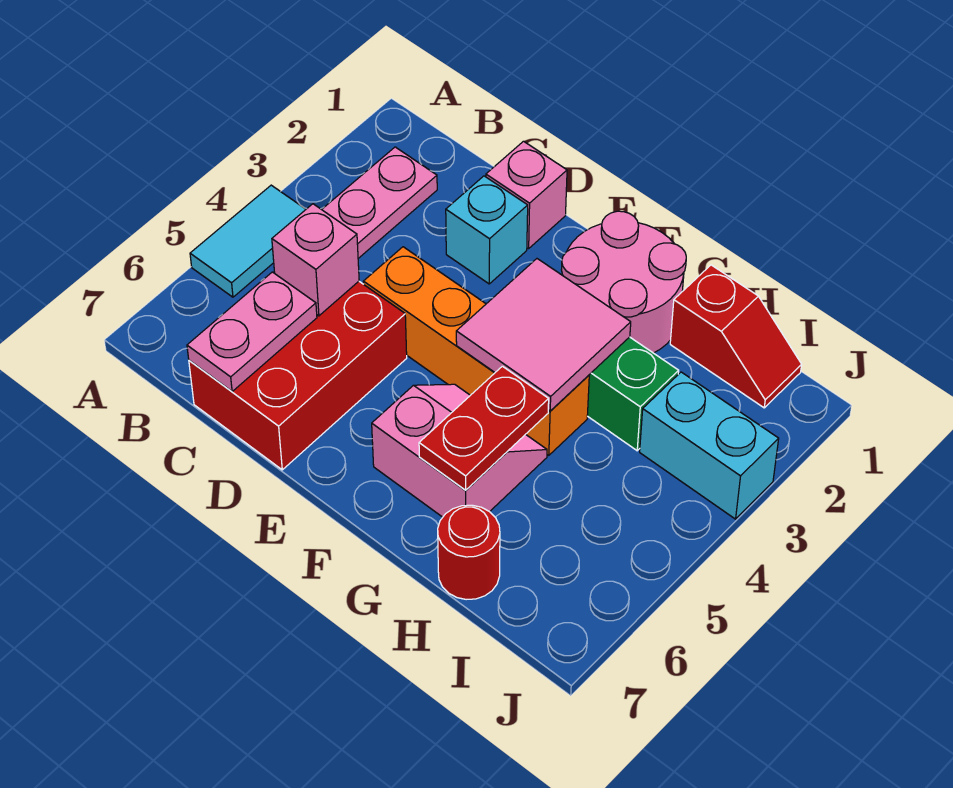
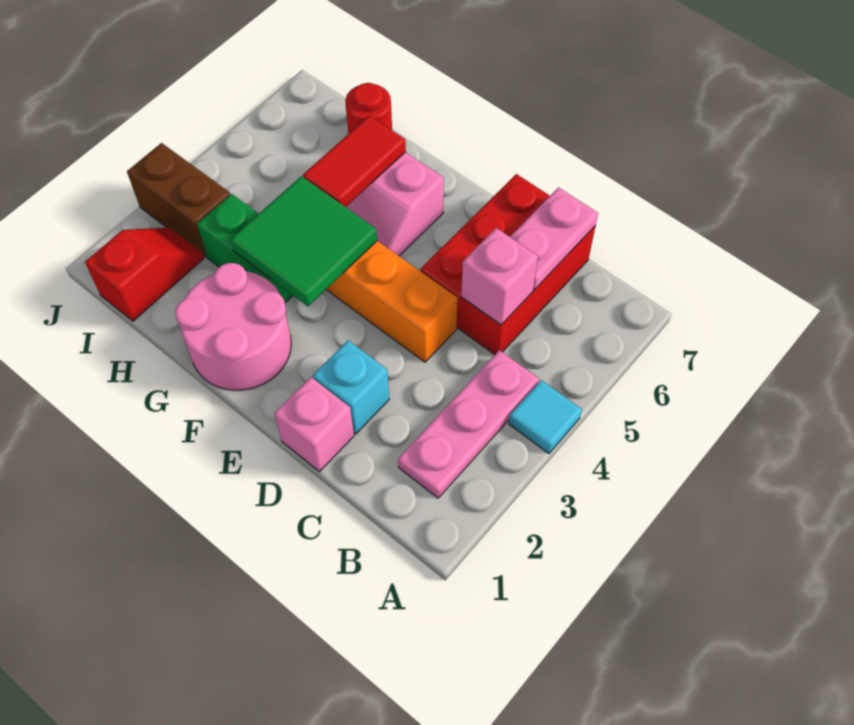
cyan tile A4:A5 level 1 -> cyan tile A4 level 1
pink tile F3:G4 level 2 -> green tile F3:G4 level 2
red plate G5:G6 level 2 -> red tile G5:G6 level 2
red slope H1:I1 level 1 top H -> red slope I1:I2 level 1 top 1
cyan brick I3:J3 level 1 -> brown brick I3:J3 level 1

